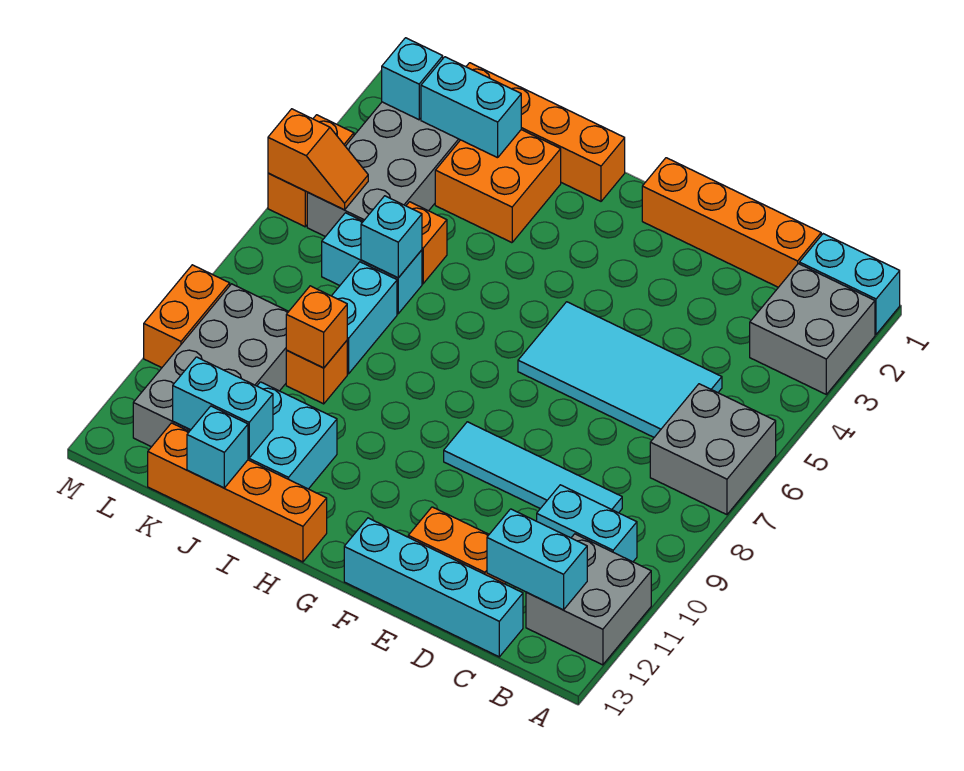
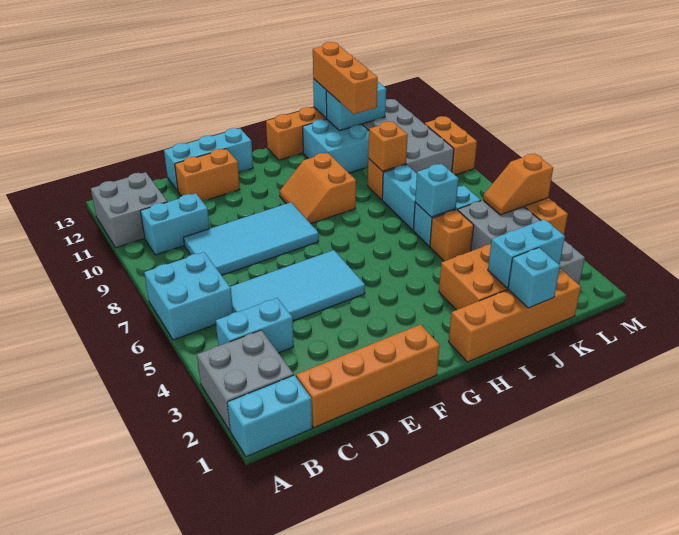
grey brick A6:B7 level 1 -> cyan brick A6:B7 level 1
cyan brick B12:C12 level 2 -> cyan brick B4:C4 level 1
cyan tile C9:F9 level 1 -> cyan tile C8:F9 level 1
cyan brick C13:F13 level 1 -> cyan brick D13:F13 level 1
none -> orange slope G9:H10 level 1 top H
none -> orange brick J11:J13 level 3
cyan brick L2 level 2 -> cyan brick J1 level 2

